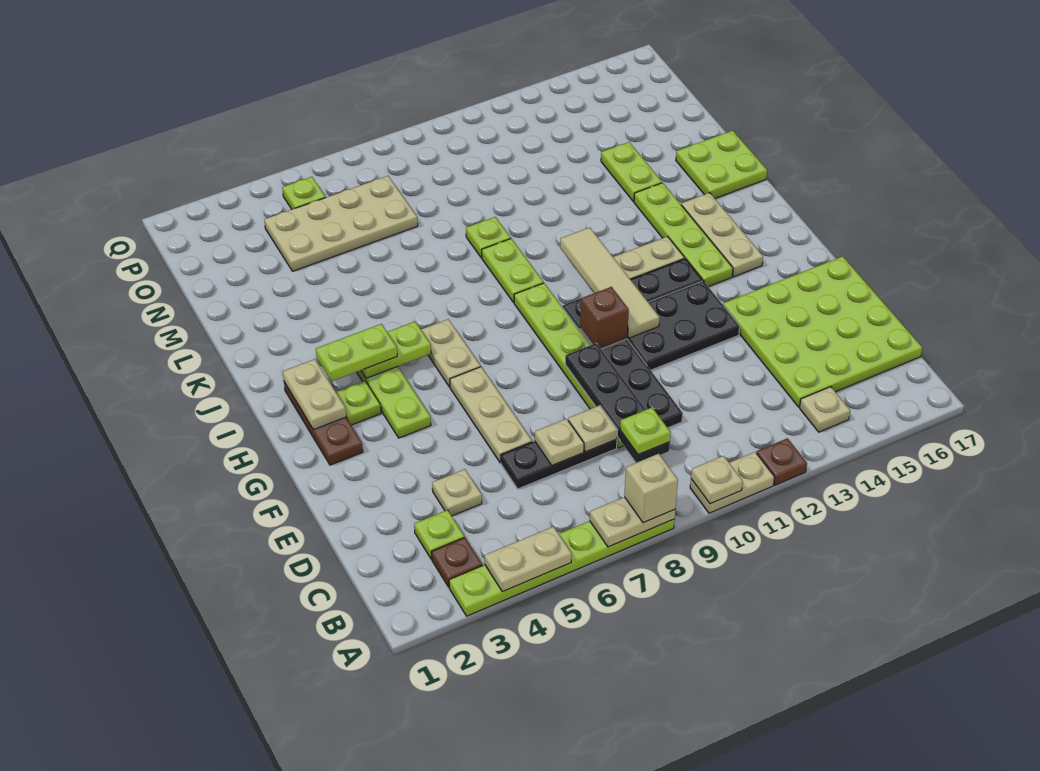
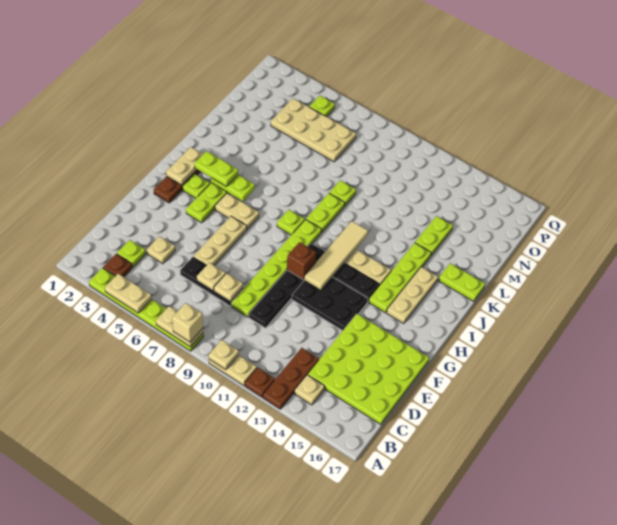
none -> brown plate A13:C13 level 1
black plate C9:F9 level 2 -> none
lime plate C9 level 3 -> lime plate I8 level 1
tan plate H6:I6 level 1 -> tan plate H5:H6 level 1
lime plate K16:L17 level 1 -> lime plate K16:K17 level 1

